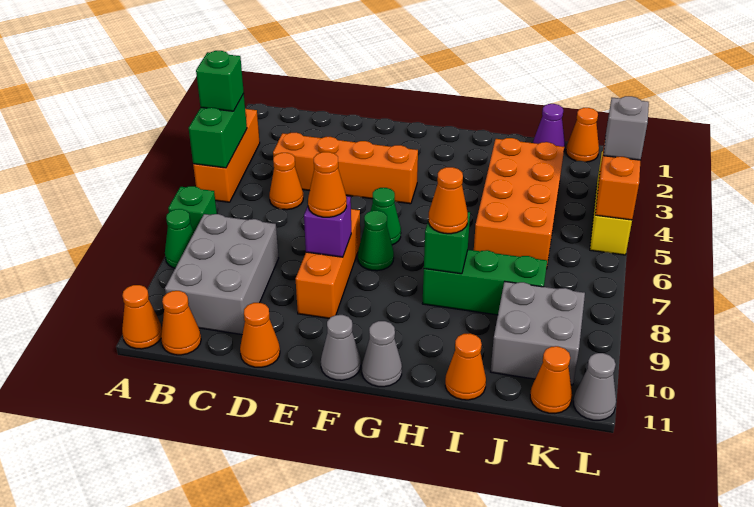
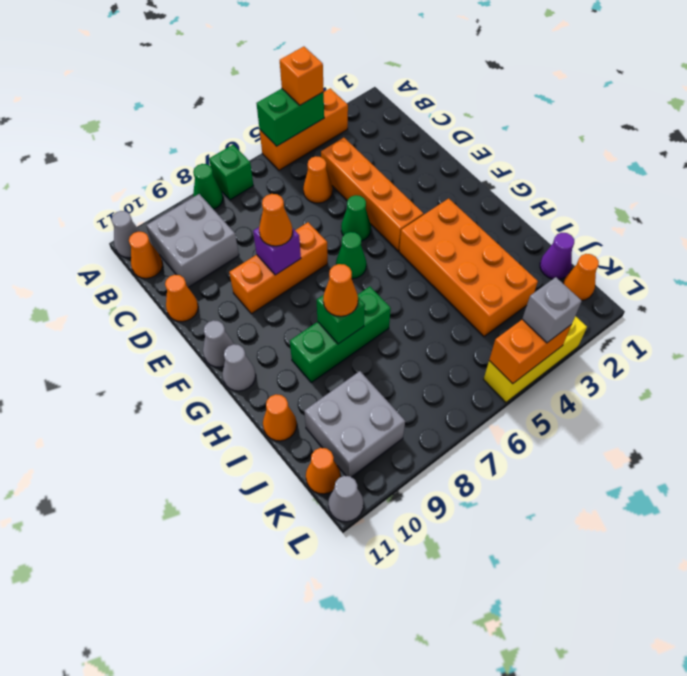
green brick A4 level 3 -> orange brick A4 level 3
orange cone A11 level 1 -> grey cone A11 level 1
grey brick B8:C10 level 1 -> grey brick B9:C10 level 1
green cone F7 level 1 -> green cone E5 level 1
green brick H8:J8 level 1 -> green brick H7:H9 level 1
orange brick I3:J6 level 1 -> orange brick G3:J4 level 1

